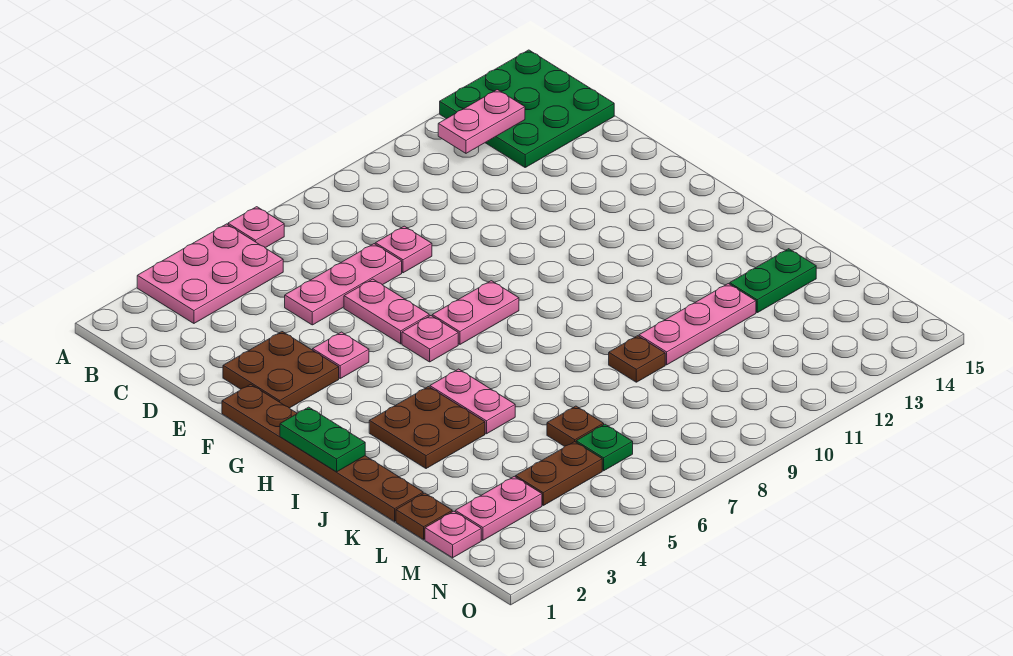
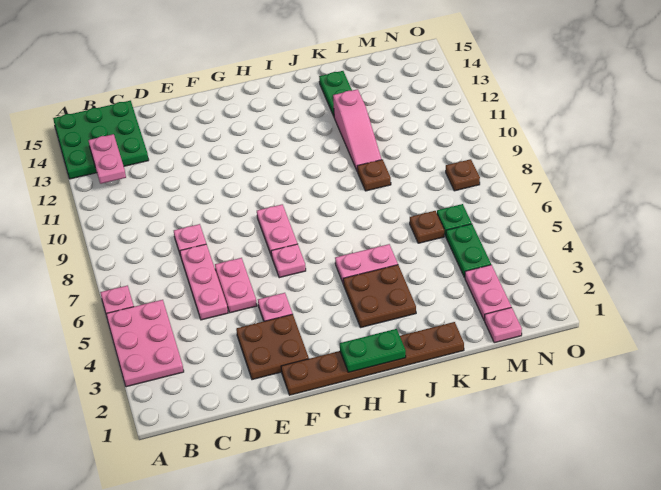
pink plate E6:F6 level 1 -> pink plate E5:E6 level 1
pink plate K10:K12 level 1 -> pink slope K10:K12 level 1 top 12
brown plate L1 level 1 -> brown plate N8 level 1
brown plate M4:M5 level 1 -> green plate M4:M5 level 1

